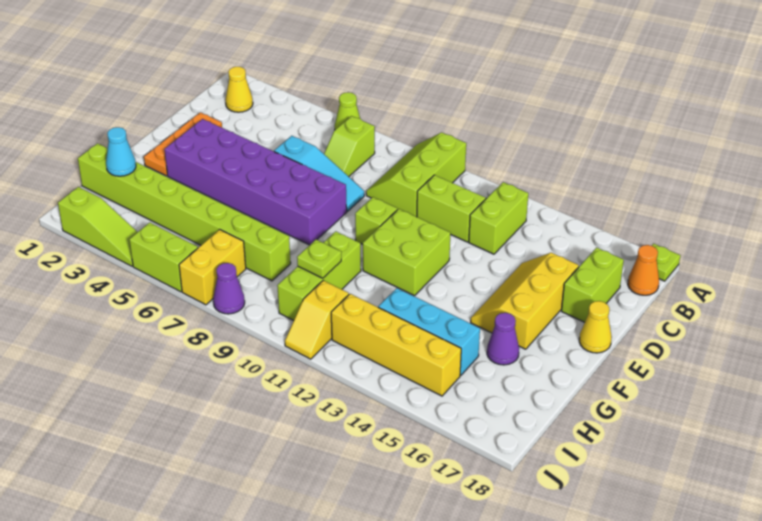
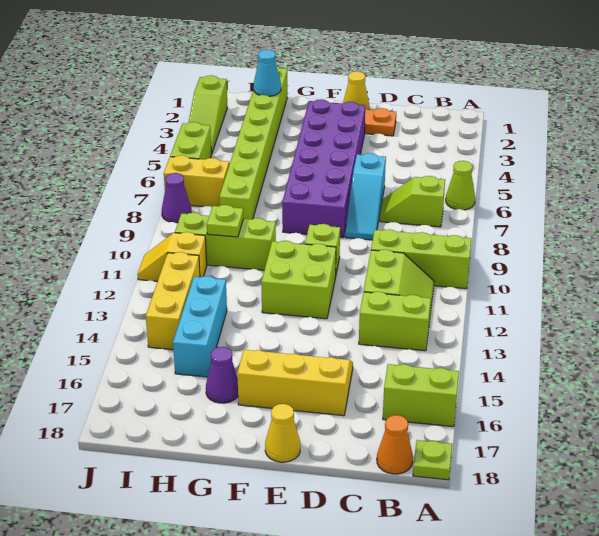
yellow cone B2 level 1 -> yellow cone E1 level 1
lime brick C17:D17 level 1 -> lime brick A16:B16 level 1
yellow brick I12:I15 level 1 -> yellow brick I12:I14 level 1

